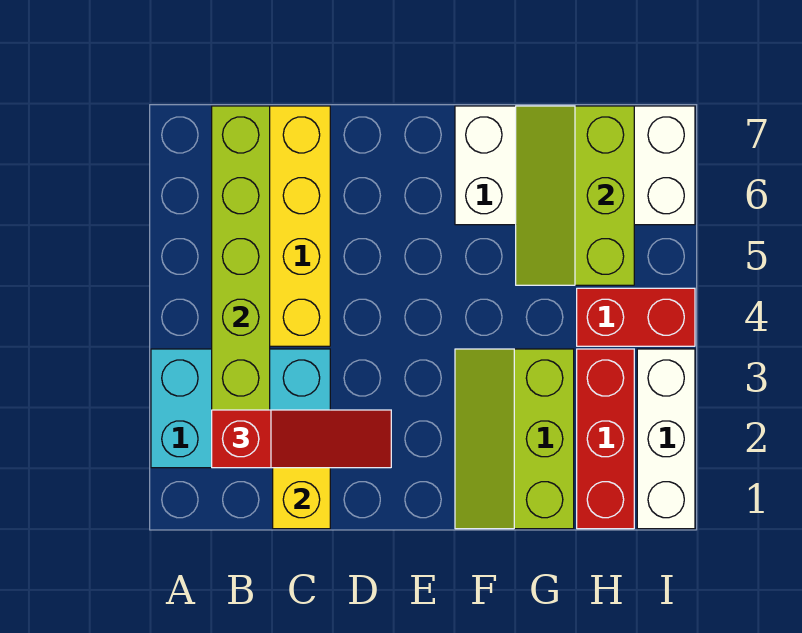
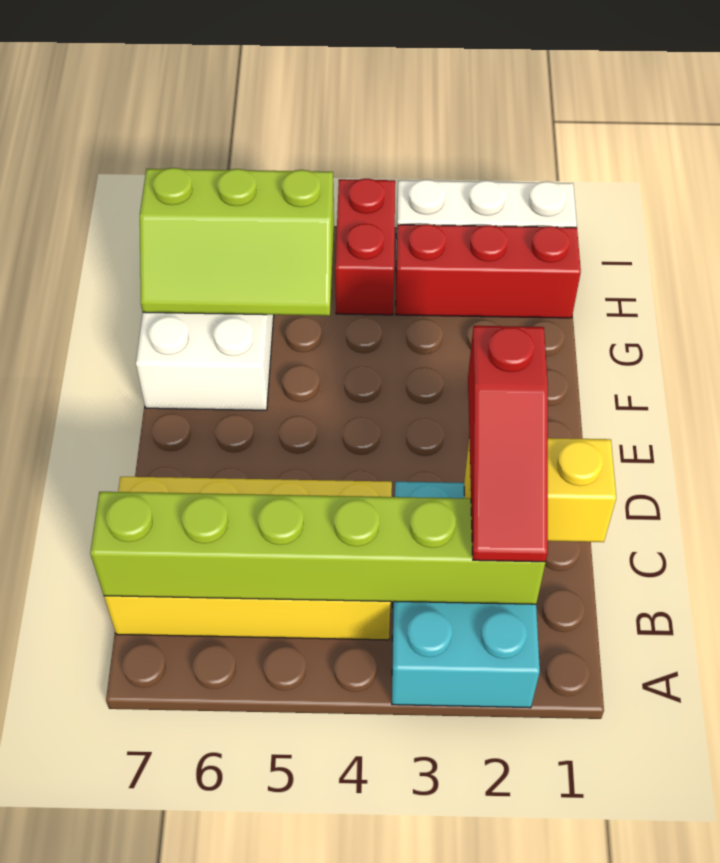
red slope B2:D2 level 3 top B -> red slope B2:D2 level 3 top D
lime slope F1:G3 level 1 top G -> none

